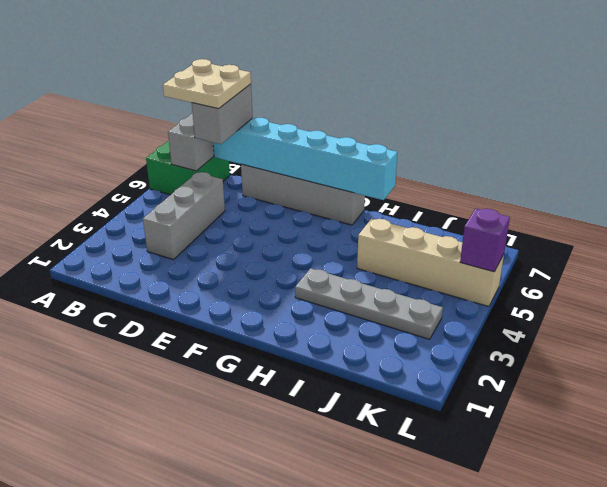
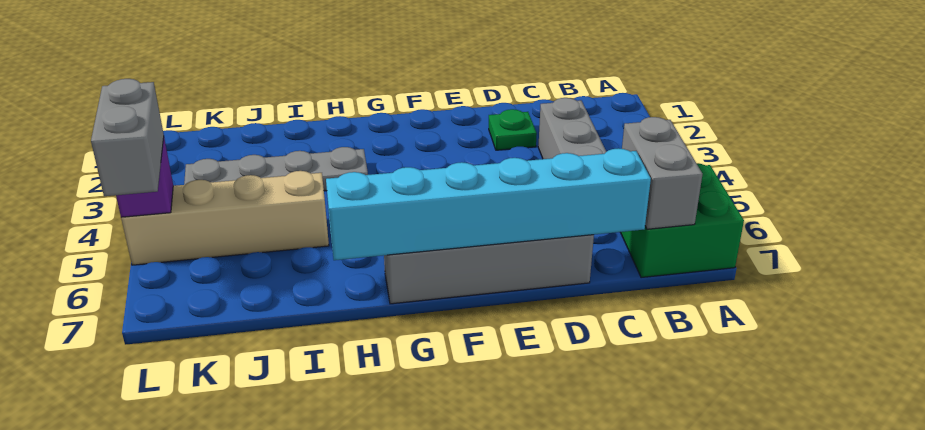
tan plate B6:C7 level 4 -> none
grey brick C6:C7 level 3 -> grey brick L5:L6 level 3
none -> green plate D2 level 1

